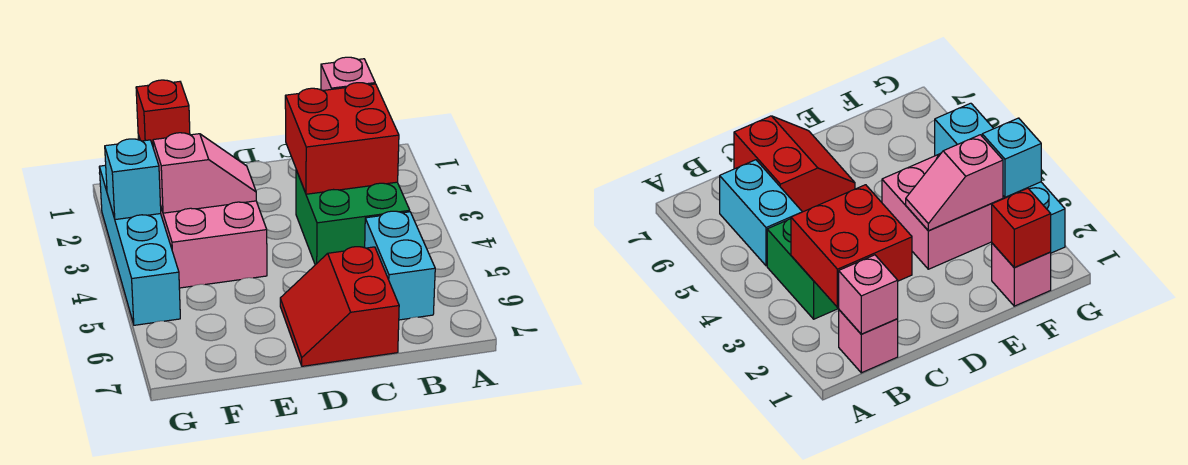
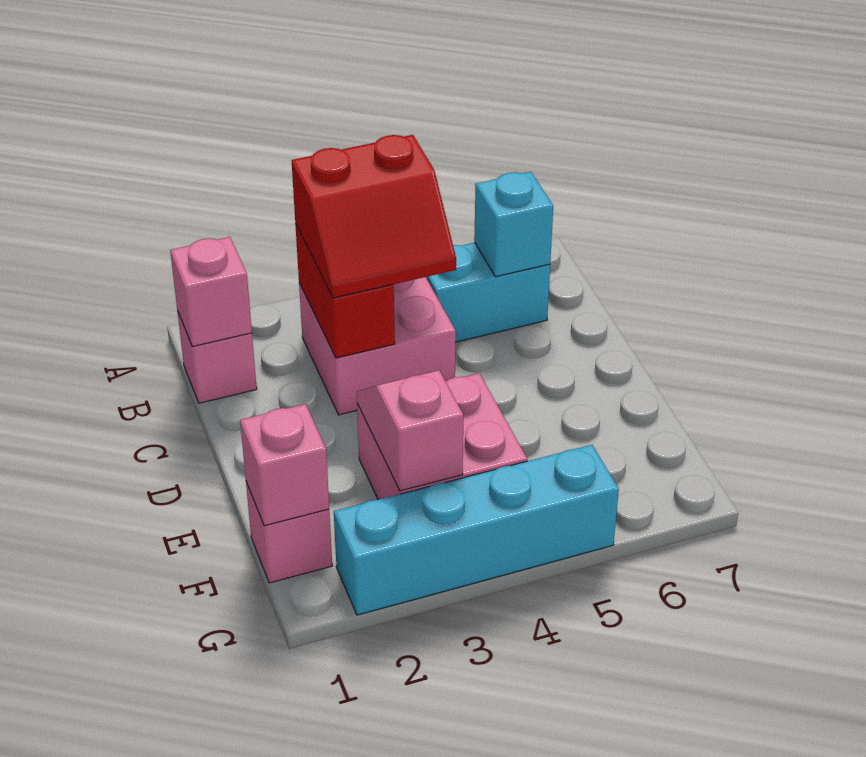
red brick B2:C3 level 2 -> red brick B3:C3 level 2
green brick B3:C4 level 1 -> pink brick B3:C4 level 1
red slope C6:D7 level 1 top C -> red slope B3:C4 level 3 top B
red brick F1 level 2 -> pink brick F1 level 2
cyan brick G3 level 2 -> cyan brick B6 level 2

